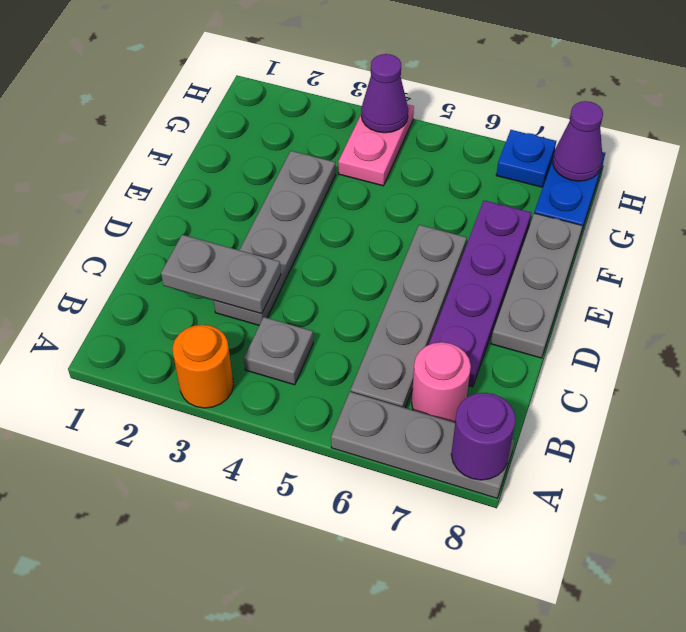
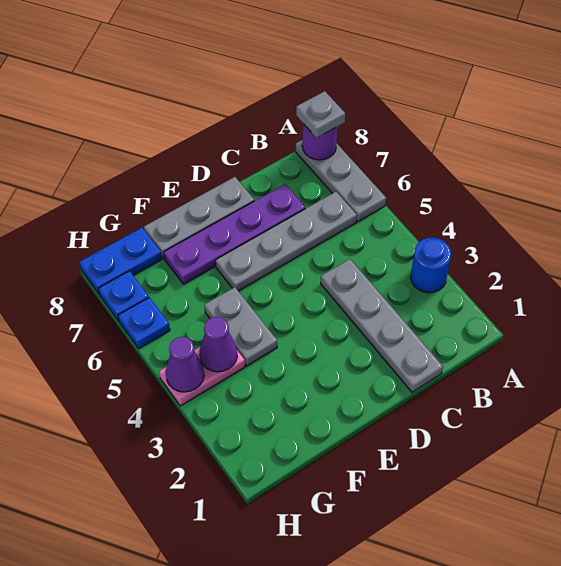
orange round brick A3 level 1 -> blue round brick A3 level 1
grey plate B4 level 1 -> grey plate A8 level 3
pink round brick B7 level 1 -> none
grey plate C2:C3 level 2 -> grey plate F4:F5 level 1
grey plate C3:F3 level 1 -> grey plate C1:C4 level 1
none -> blue plate H6 level 1
purple cone H8 level 2 -> purple cone G4 level 2

